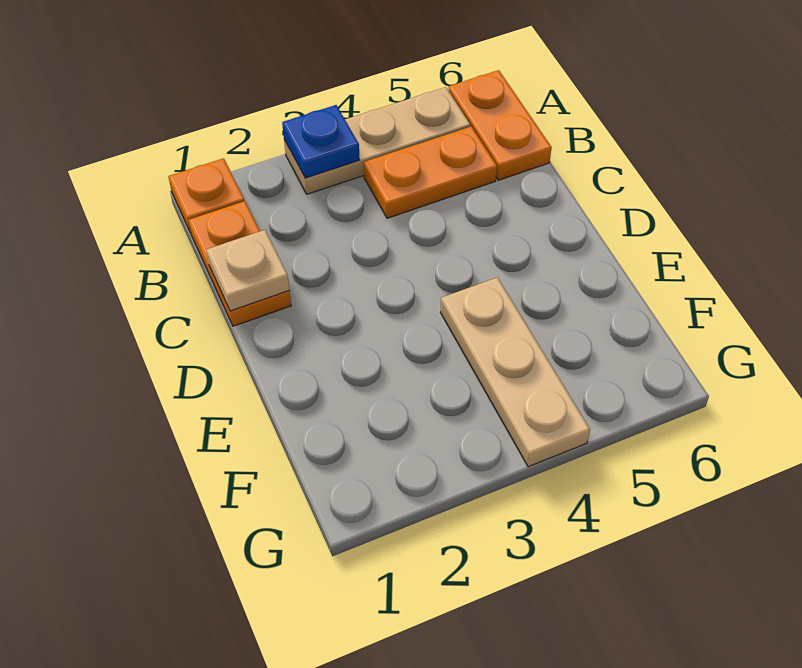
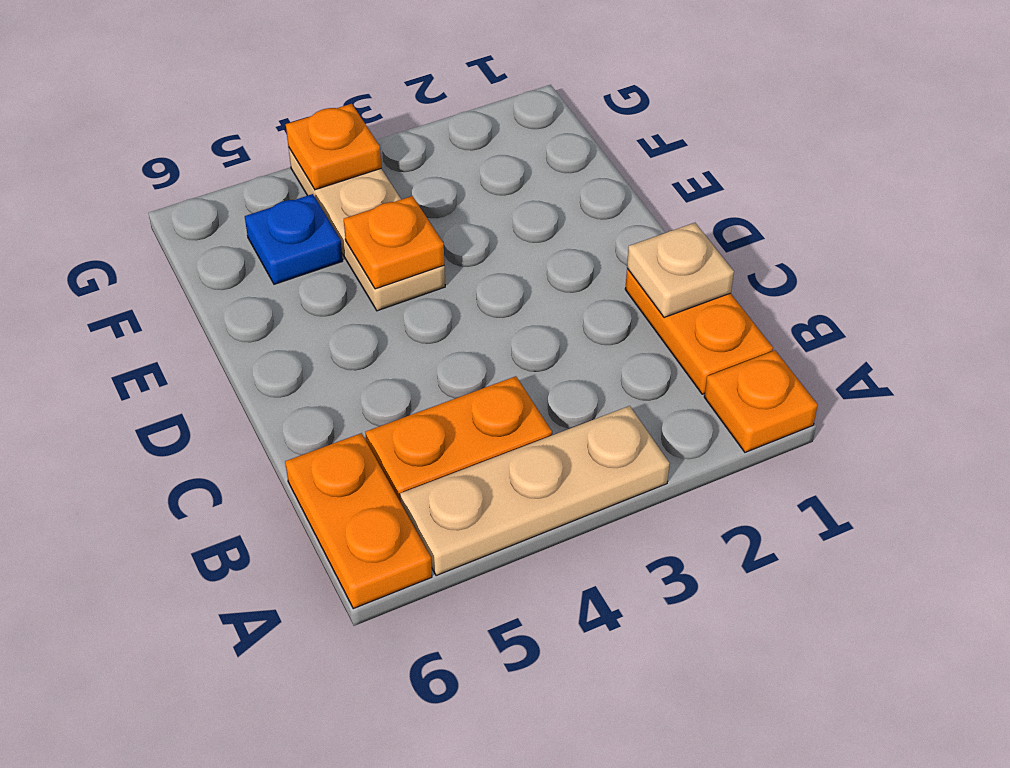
blue plate A3 level 2 -> blue plate F5 level 1
none -> orange plate E4 level 2
none -> orange plate G4 level 2

